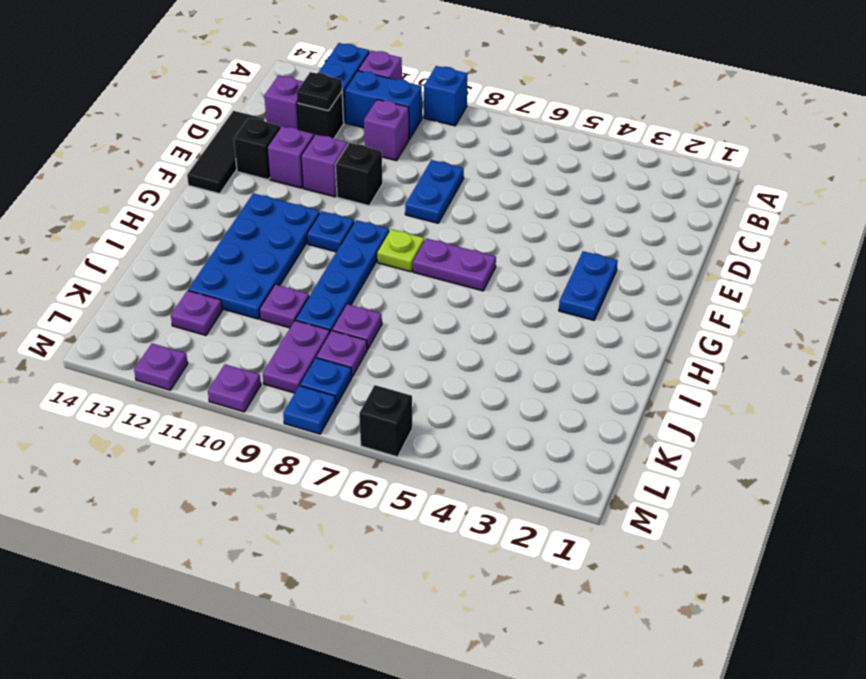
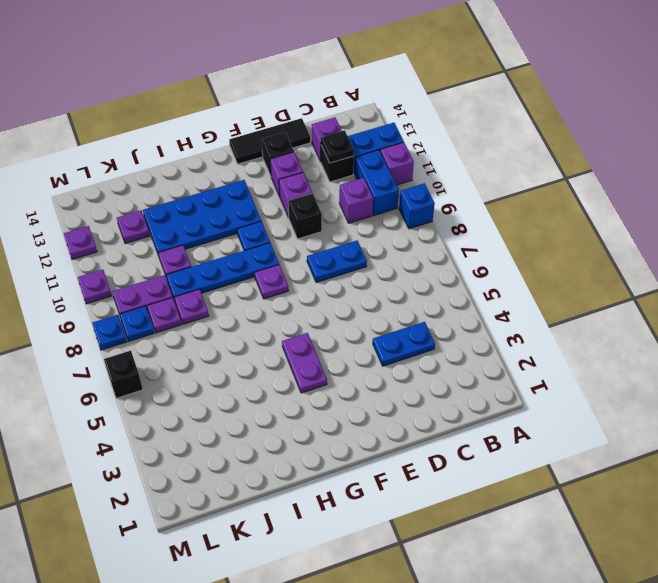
blue plate F3:G3 level 1 -> blue plate C4:D4 level 1
purple plate G6:G7 level 1 -> purple plate G4:G5 level 1
lime plate G8 level 1 -> purple plate G8 level 1

